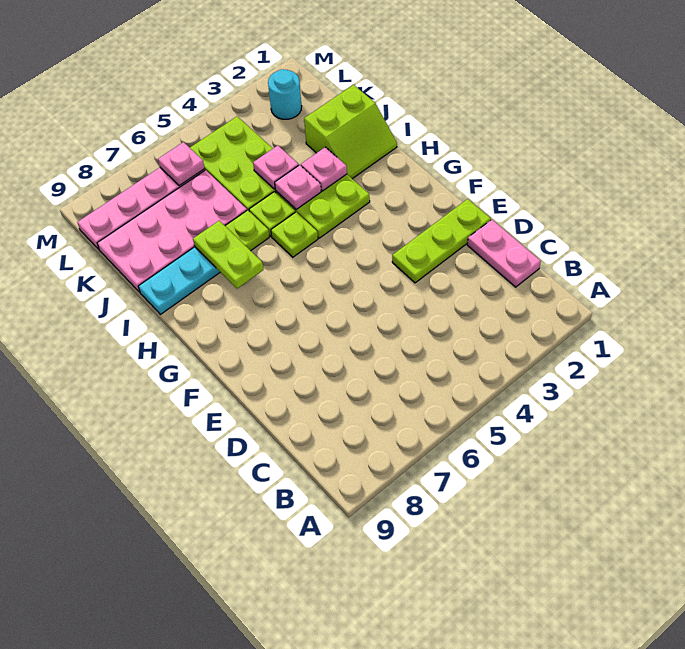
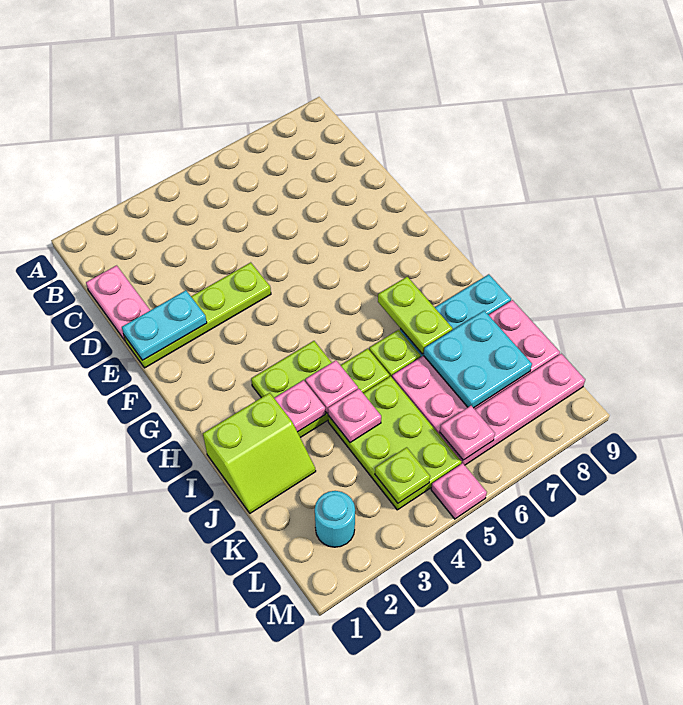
lime plate E1:E3 level 1 -> lime plate E1:E4 level 1
none -> cyan plate E1:E2 level 2
lime plate H5 level 1 -> lime plate L4 level 2
lime slope I1:J2 level 1 top J -> lime slope I1:J2 level 1 top I
none -> cyan plate J7:K8 level 2
none -> pink plate M5 level 1

